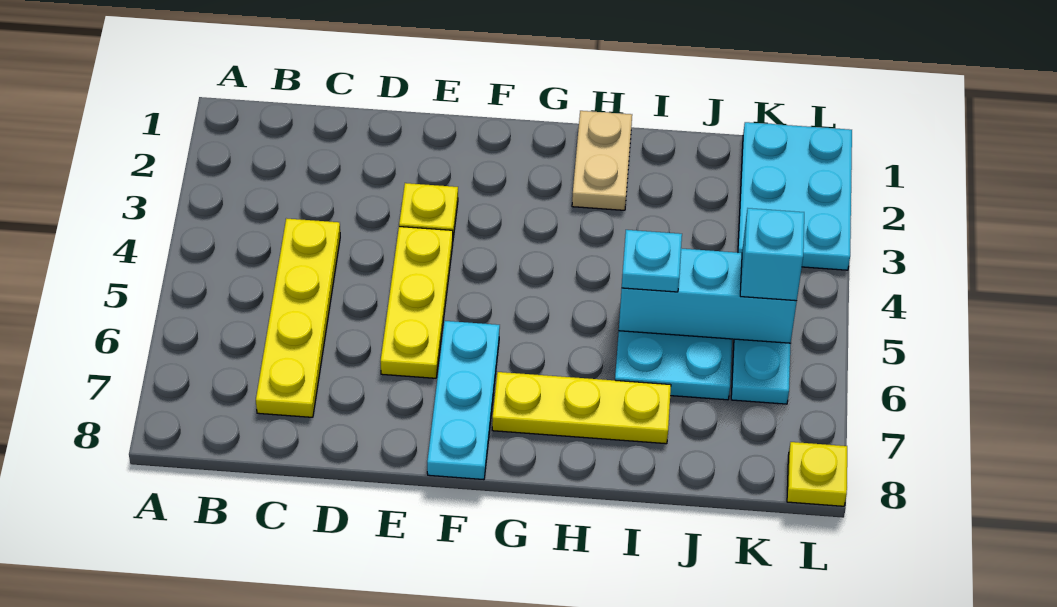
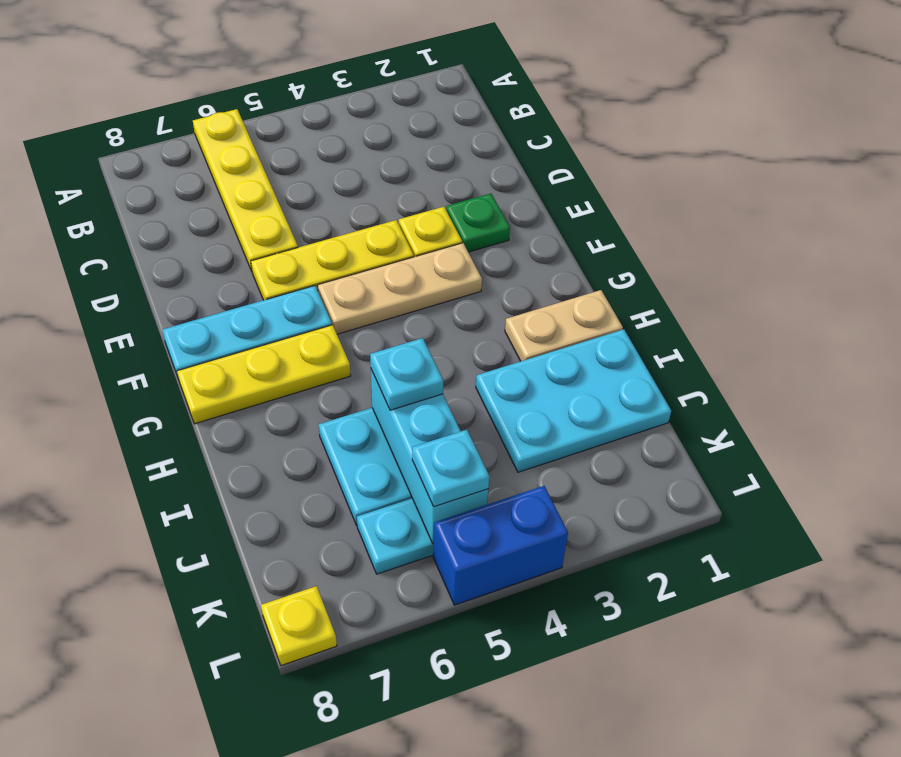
yellow plate C4:C7 level 1 -> yellow plate A6:D6 level 1
none -> green plate E2 level 1
none -> tan plate F3:F5 level 1
yellow plate G7:I7 level 1 -> yellow plate G6:G8 level 1
cyan plate K1:L3 level 1 -> cyan plate I1:J3 level 1
cyan brick K5 level 3 -> cyan plate K5 level 3
none -> blue brick L4:L5 level 1

